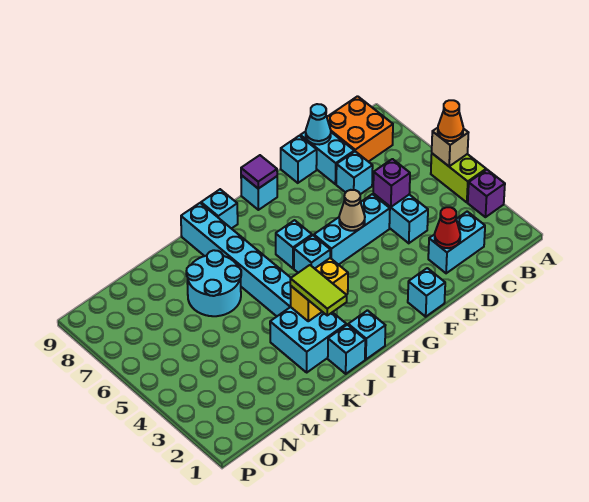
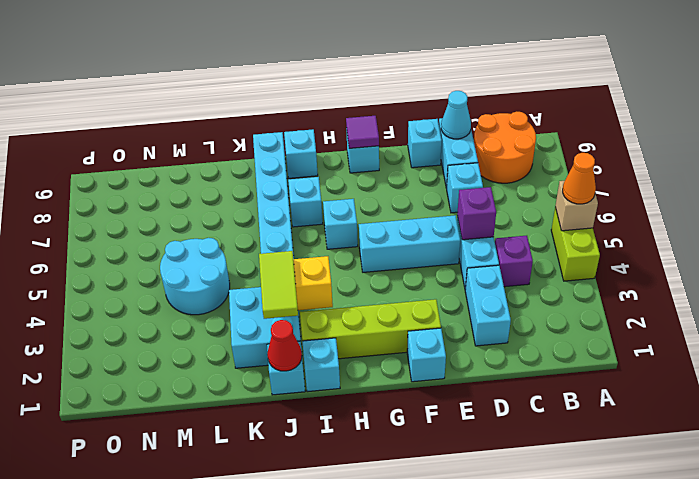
purple brick A3 level 1 -> purple brick C4 level 1
orange brick B8:C9 level 1 -> orange round brick B8:C9 level 1
cyan brick C2:D2 level 1 -> cyan brick D2:D3 level 1
red cone D2 level 2 -> red cone J1 level 2
none -> lime brick F2:I2 level 1
tan cone F5 level 2 -> none
cyan brick H5 level 1 -> cyan brick I7 level 1
cyan round brick K6:L7 level 1 -> cyan round brick L4:M5 level 1

